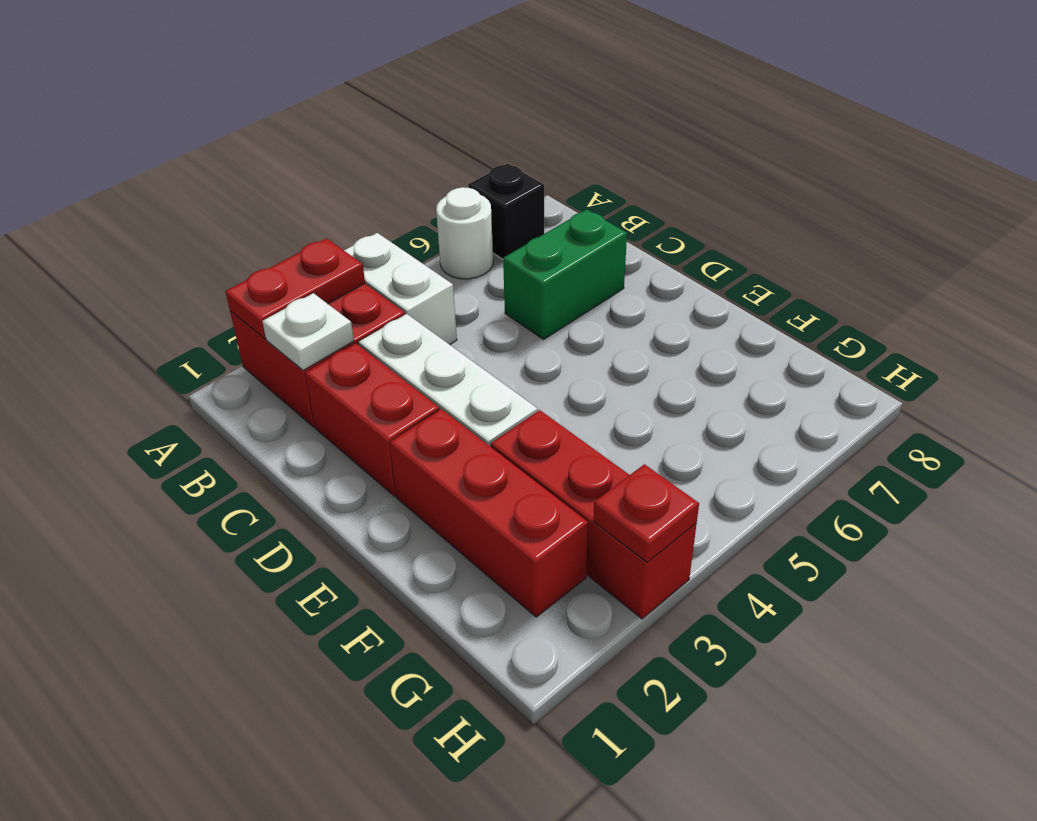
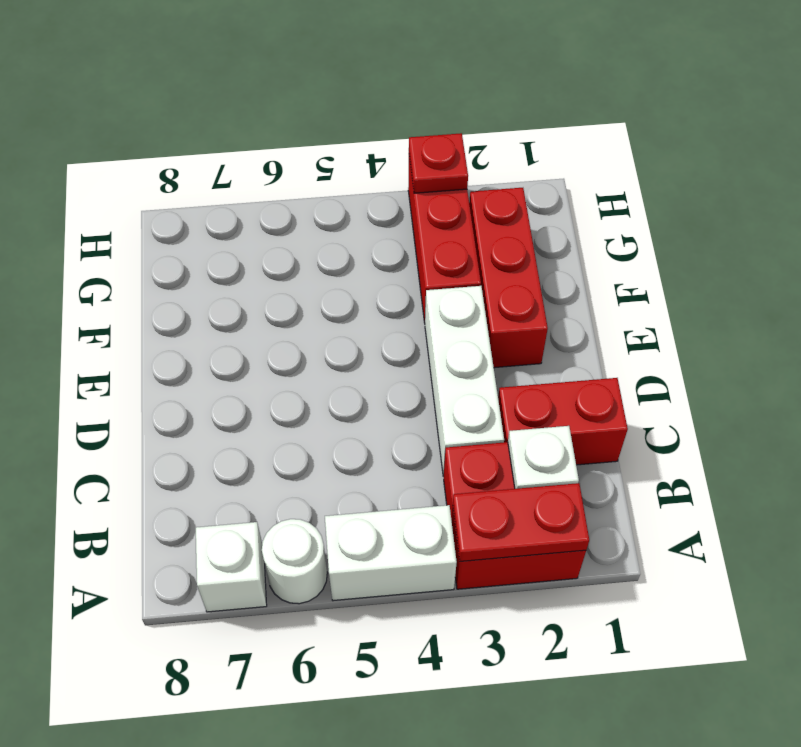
white brick A4:B4 level 1 -> white brick A4:A5 level 1
black brick A7 level 1 -> white brick A7 level 1
red brick C2:D2 level 1 -> red brick C1:C2 level 1
green brick C6:C7 level 1 -> none

